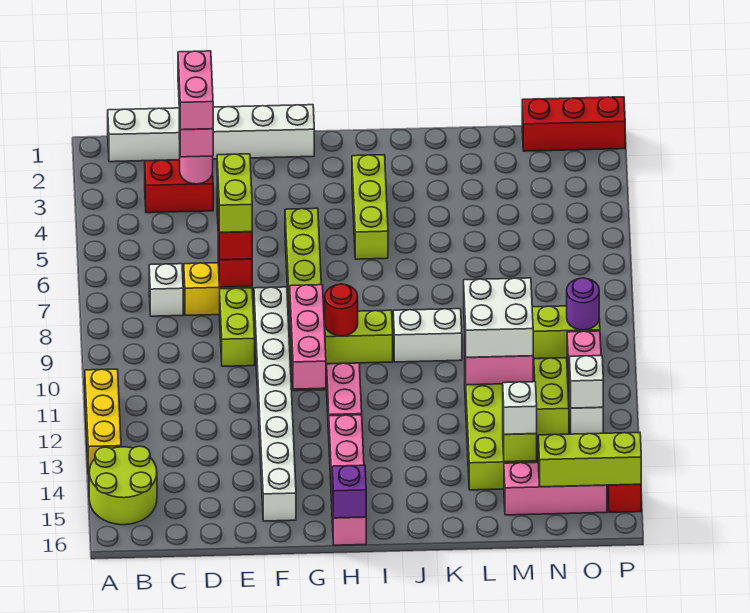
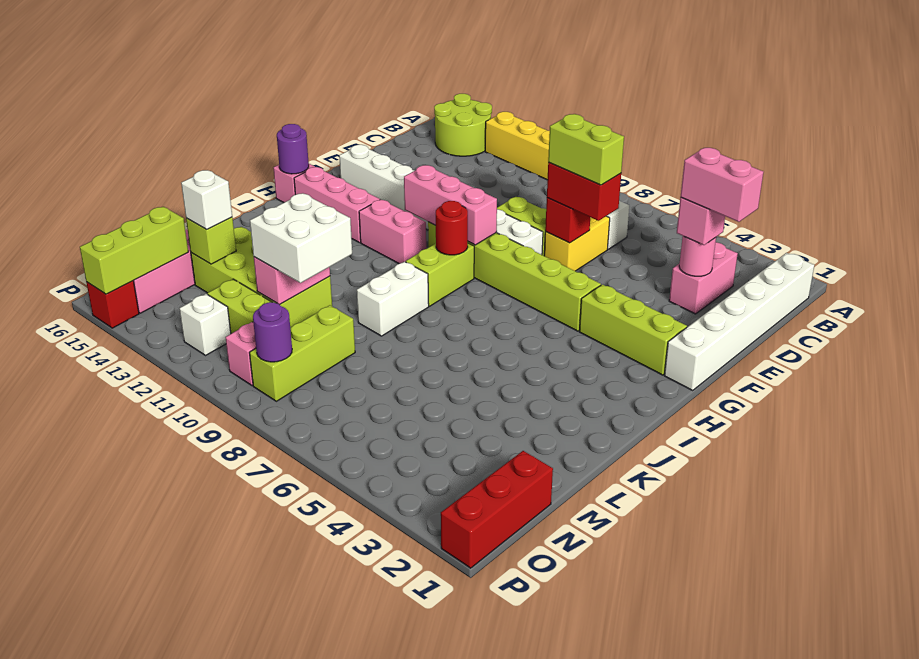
red brick C3:D3 level 1 -> pink brick C3:D3 level 1
purple brick H16 level 2 -> purple round brick H16 level 2
lime brick I3:I5 level 1 -> lime brick G2:G4 level 1
white brick O12 level 2 -> none

